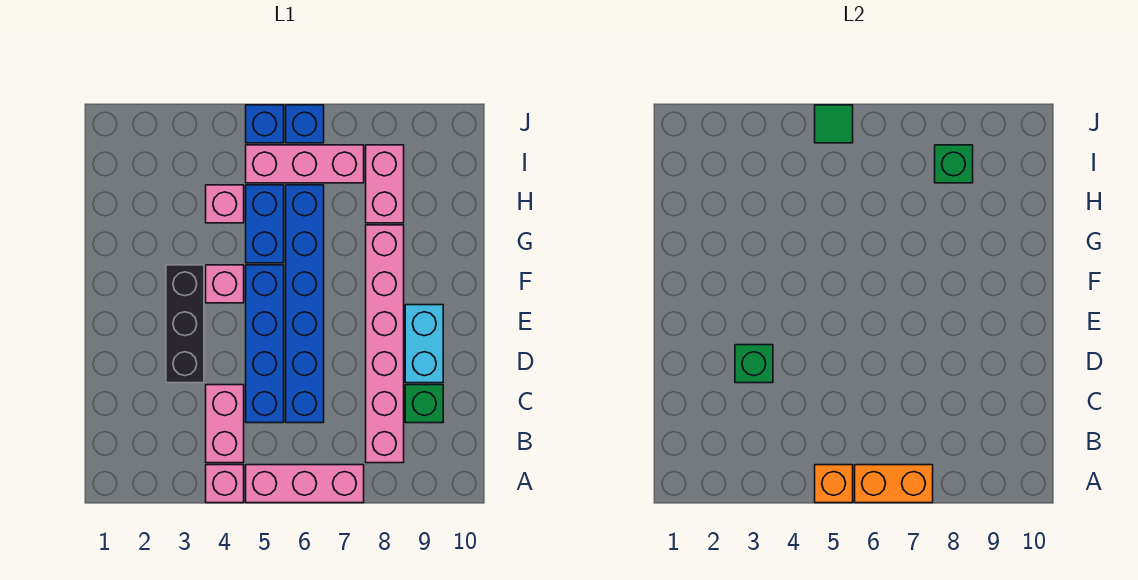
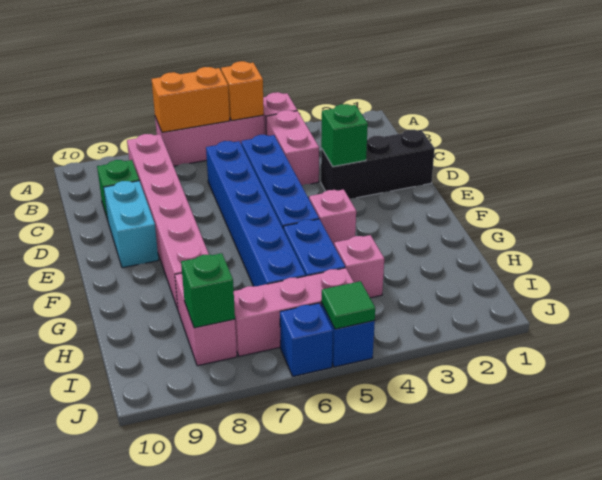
black brick D3:F3 level 1 -> black brick D1:D3 level 1

